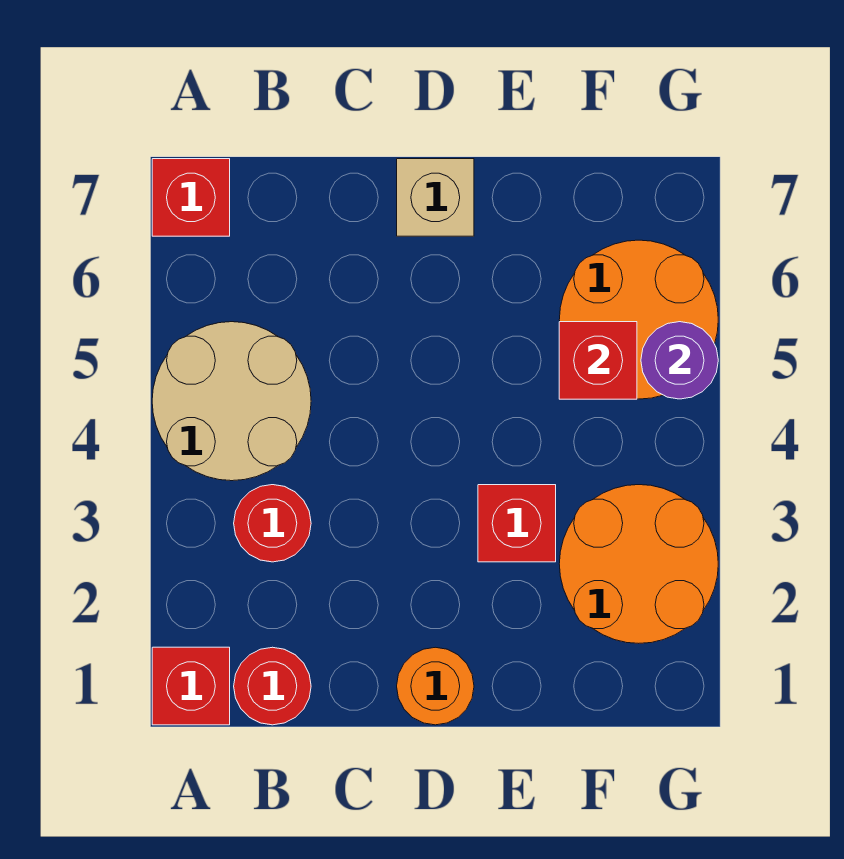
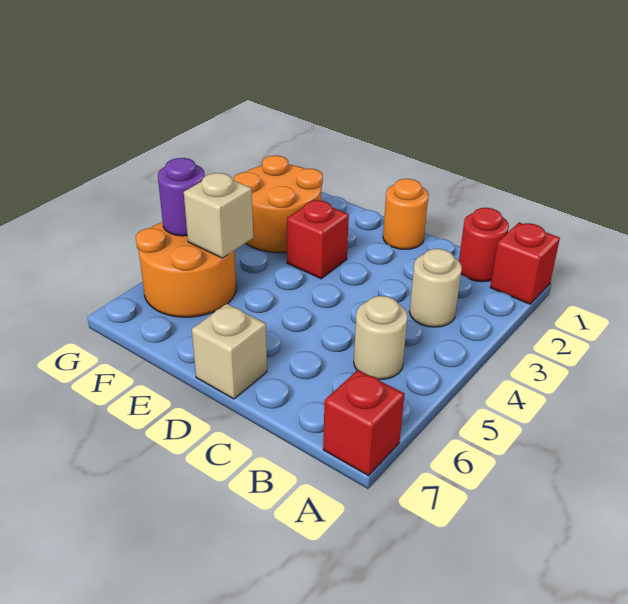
tan round brick A4:B5 level 1 -> tan round brick B5 level 1
red round brick B3 level 1 -> tan round brick B3 level 1
red brick F5 level 2 -> tan brick F5 level 2

